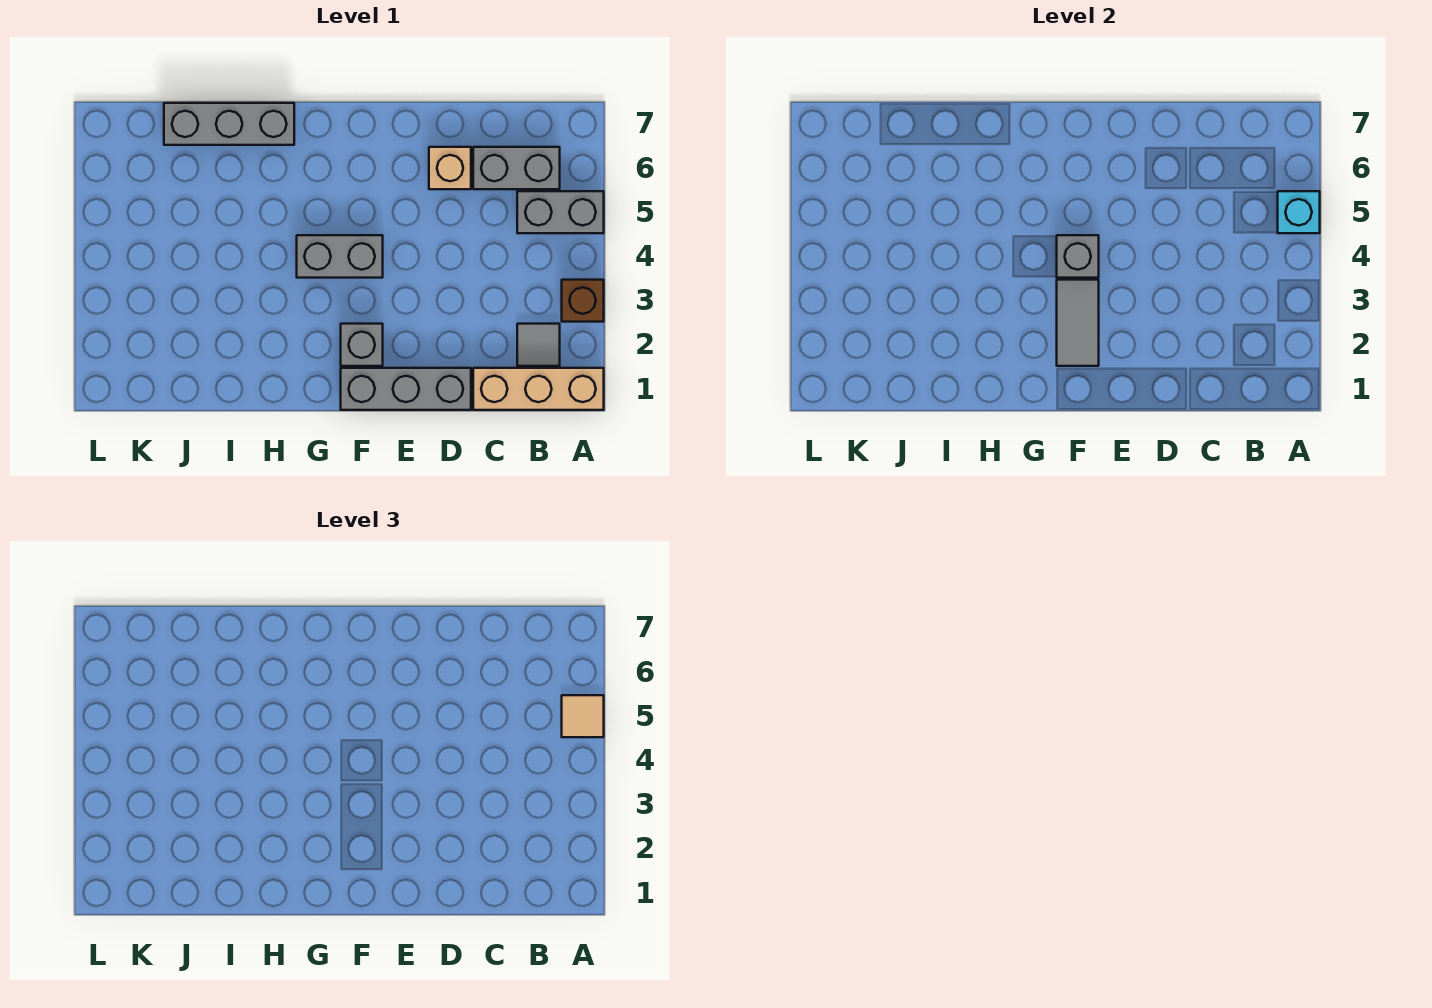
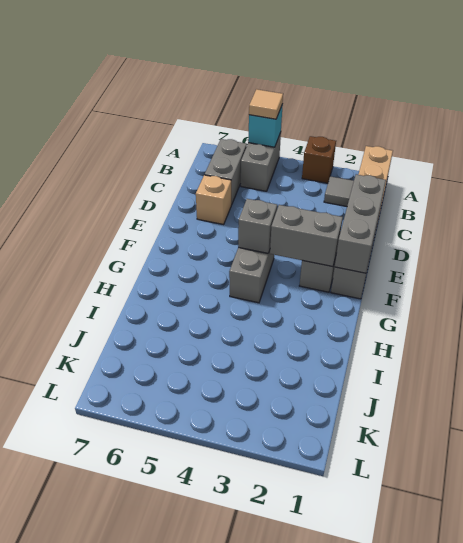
grey tile F2:F3 level 2 -> grey brick F2:F3 level 2
grey brick H7:J7 level 1 -> grey brick D1:F1 level 2

